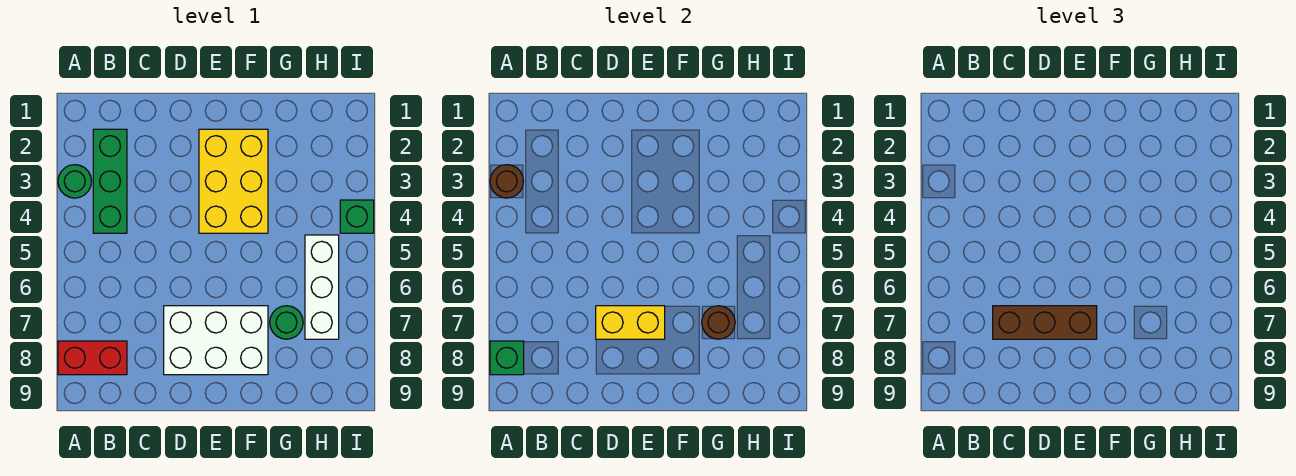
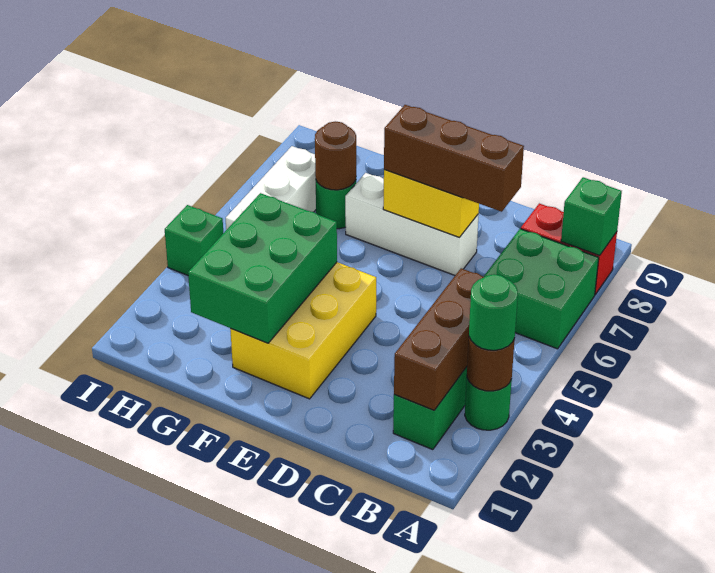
none -> green round brick A3 level 3
none -> green brick A6:B7 level 1
none -> brown brick B2:B4 level 2
white brick D7:F8 level 1 -> white brick D7:F7 level 1
none -> green brick F2:G4 level 2

